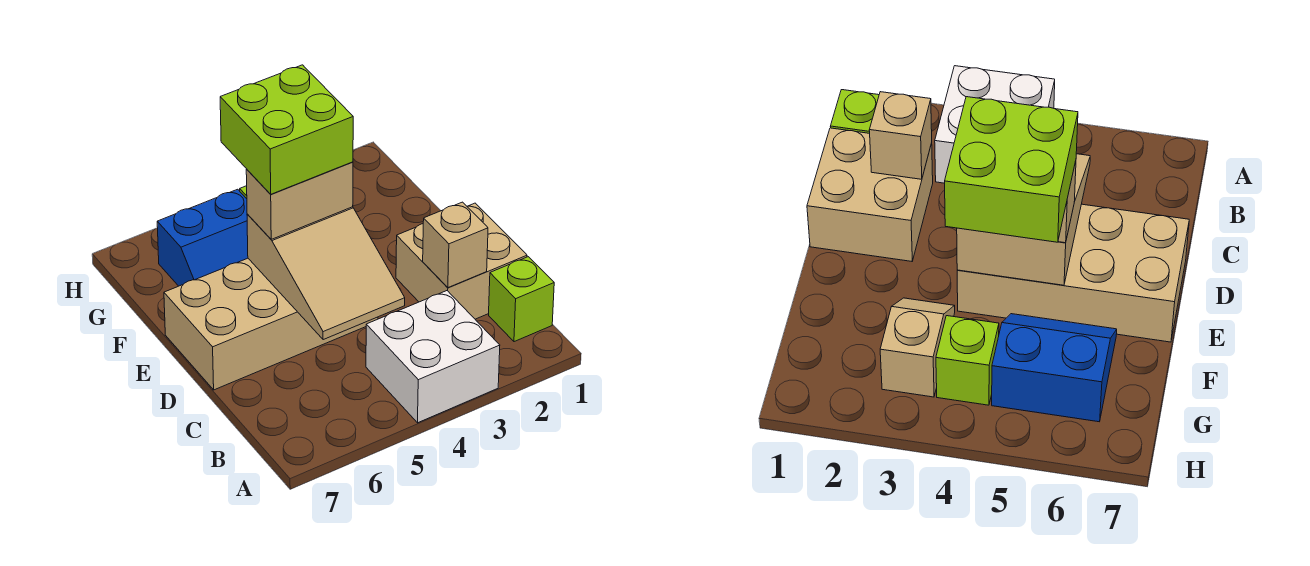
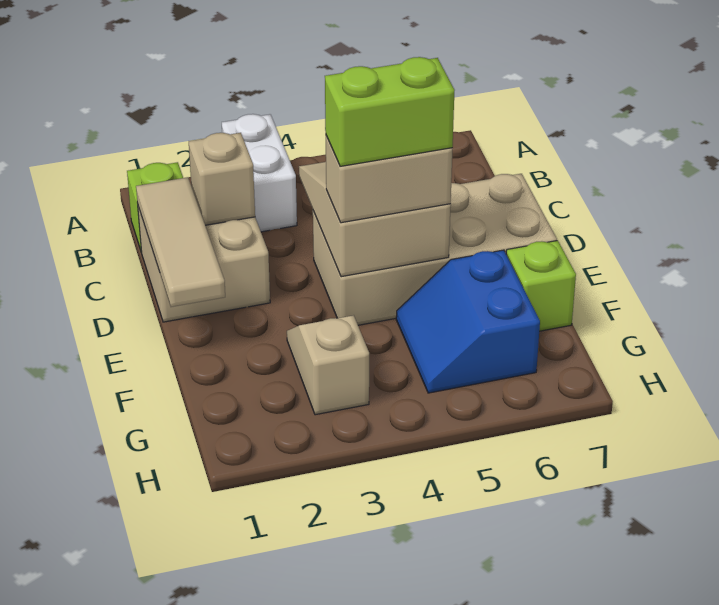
white brick A3:B4 level 1 -> white brick A3:B3 level 1
none -> tan tile C1:E1 level 2
lime brick E4:F5 level 4 -> lime brick E4:E5 level 4
blue slope F5:G6 level 1 top G -> blue slope F5:G6 level 1 top 6
lime brick G4 level 1 -> lime brick F7 level 1

